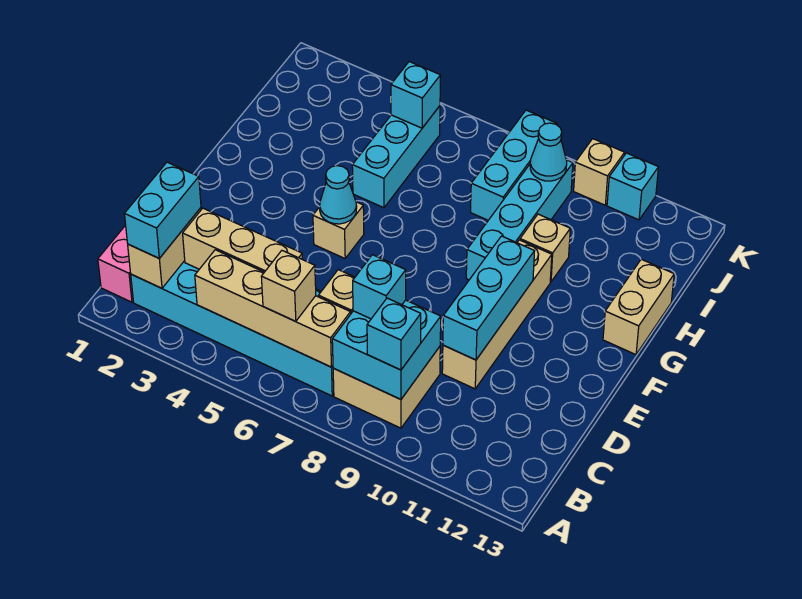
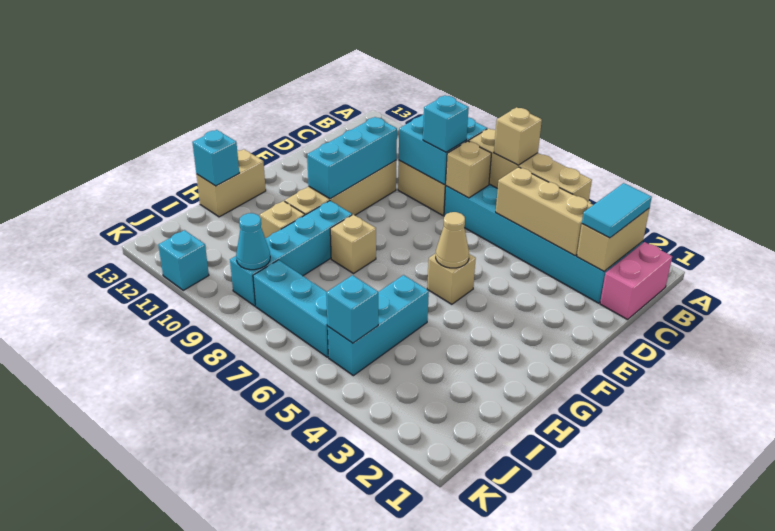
cyan brick B2:C2 level 3 -> cyan tile B2:C2 level 3
cyan brick B9 level 3 -> cyan brick H13 level 2
cyan cone F5 level 2 -> tan cone F5 level 2
cyan brick I8:K8 level 1 -> cyan brick J6:J8 level 1
tan brick K10 level 1 -> tan brick G8 level 1

